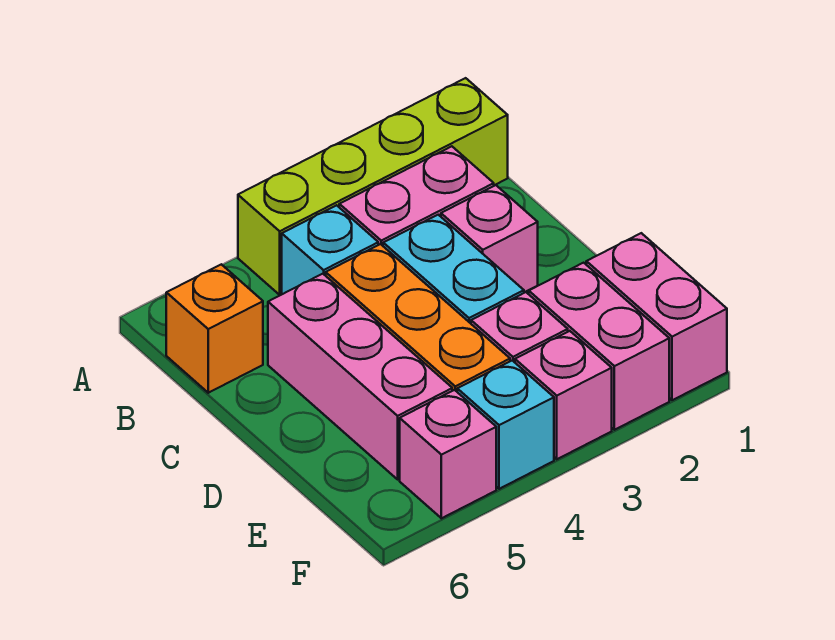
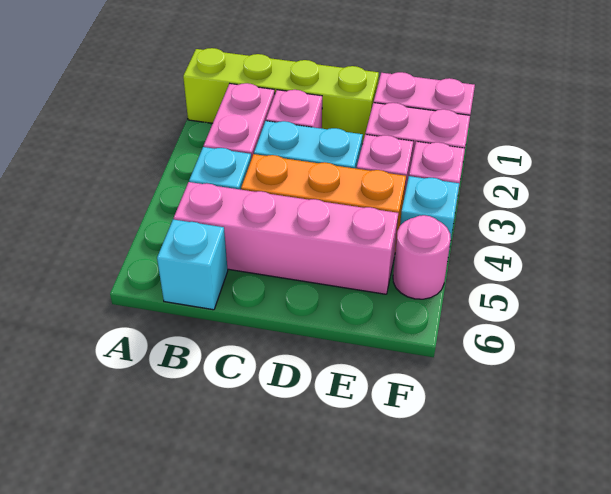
lime brick A1:A4 level 1 -> lime brick A1:D1 level 1
orange brick B6 level 1 -> cyan brick B6 level 1
pink brick C5:E5 level 1 -> pink brick B5:E5 level 1
pink brick F5 level 1 -> pink round brick F5 level 1

